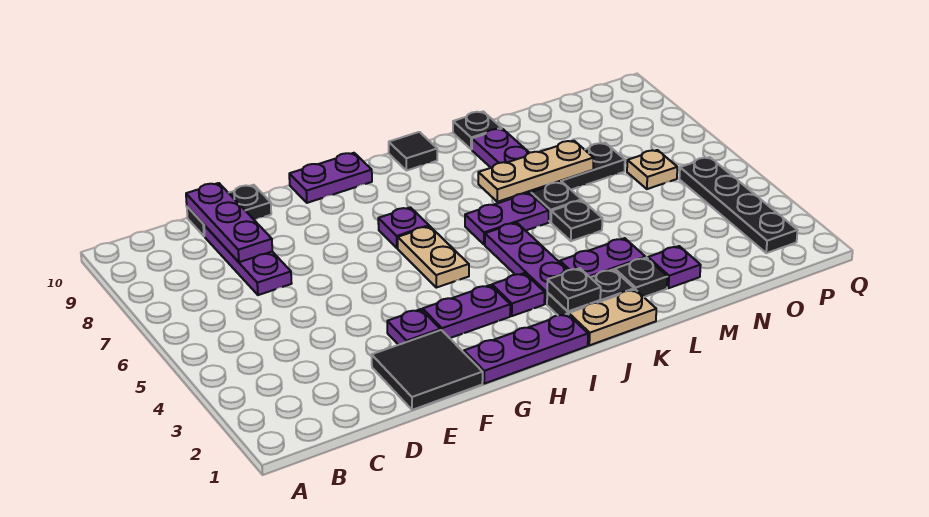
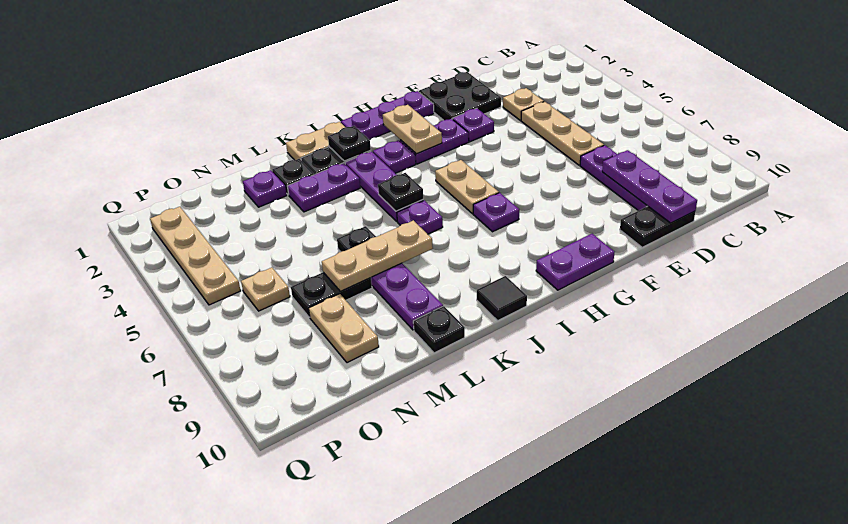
none -> tan plate D3 level 1
none -> tan plate D4:D6 level 1
black tile E1:F2 level 1 -> black plate E1:F2 level 1
none -> tan plate H2:H3 level 2
purple plate J6:K6 level 1 -> purple plate J6 level 1
black plate L5 level 1 -> black plate J5 level 2
none -> tan plate N8:N9 level 1
black plate P2:P5 level 1 -> tan plate P2:P5 level 1

